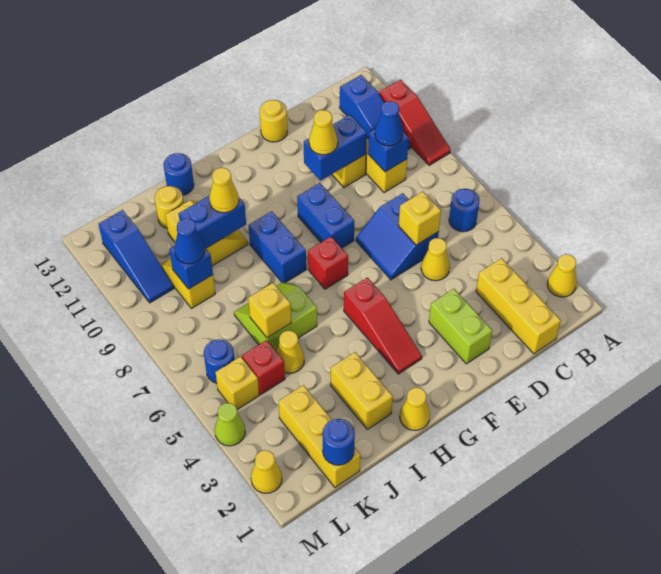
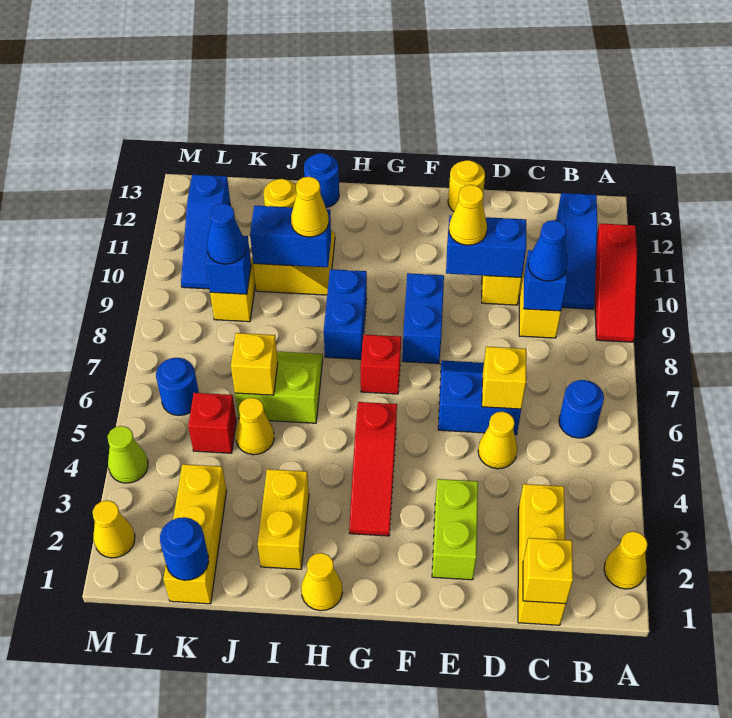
blue slope D6:E7 level 1 top D -> blue slope D6:E7 level 1 top 6
yellow brick L5 level 1 -> yellow brick C1 level 2

